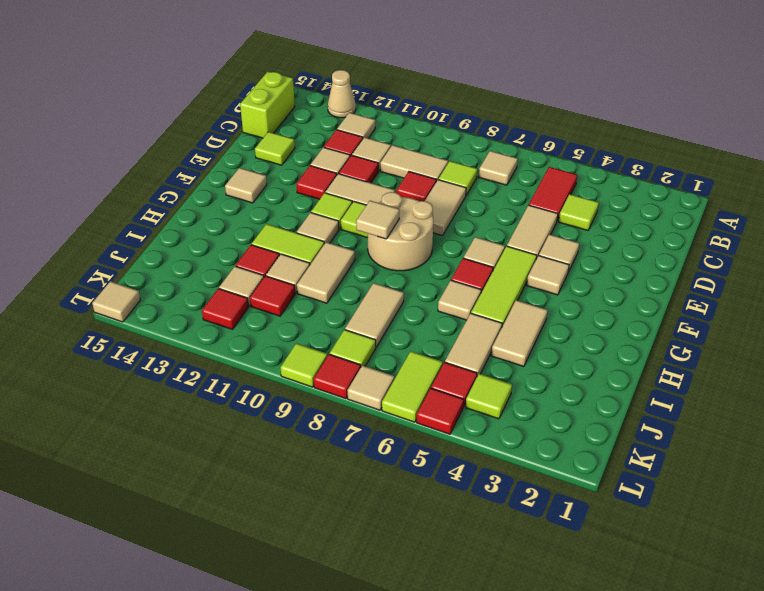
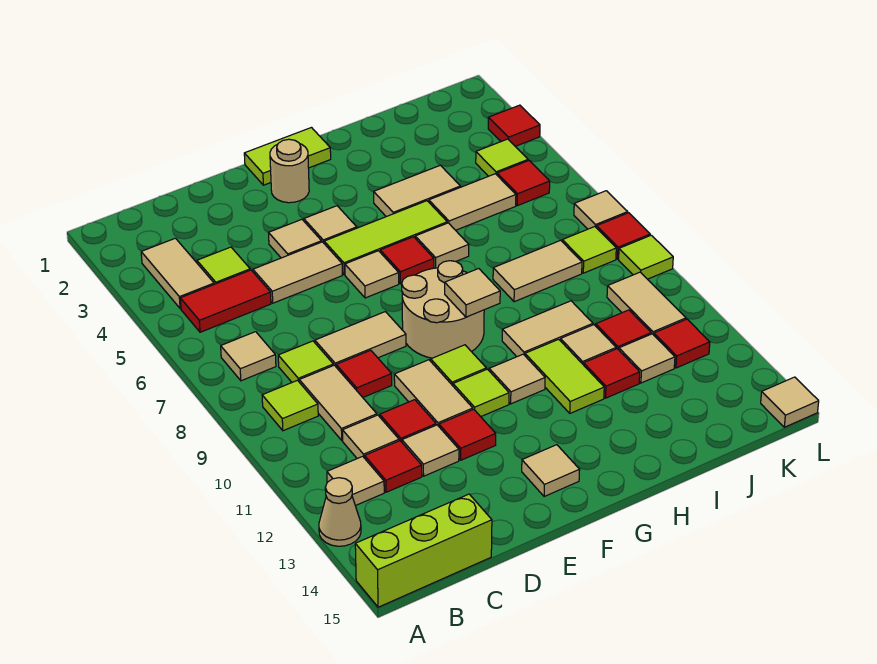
none -> tan tile B3:B4 level 1
lime brick B15:C15 level 1 -> lime brick A15:C15 level 1
lime tile D14 level 1 -> lime tile B9 level 1
none -> tan round brick F2 level 1
lime tile K6:L6 level 1 -> lime tile F1:G1 level 1
none -> tan tile K10:K11 level 1
red tile L5 level 1 -> red tile L3 level 1

